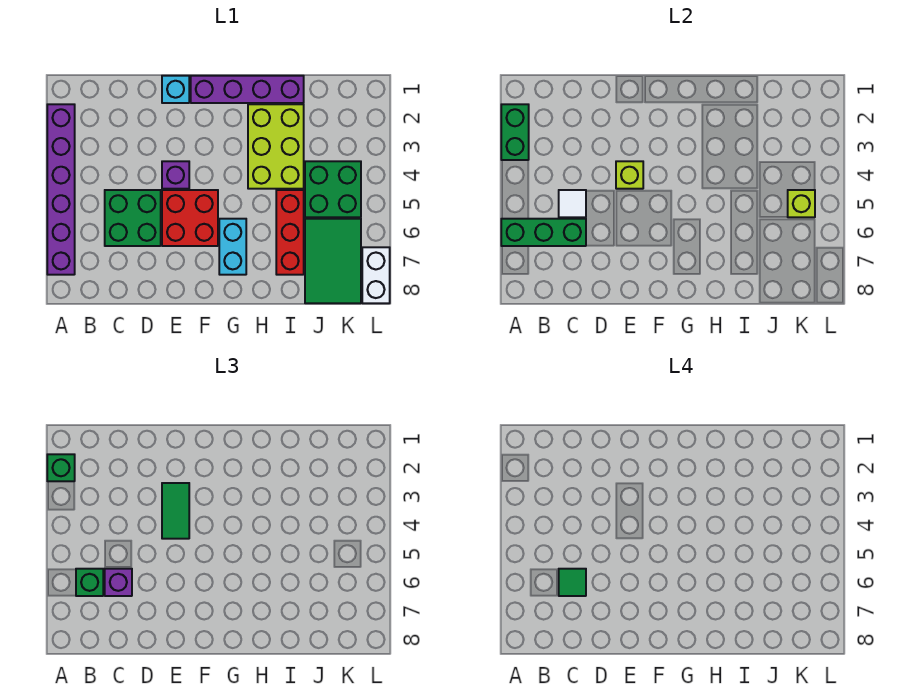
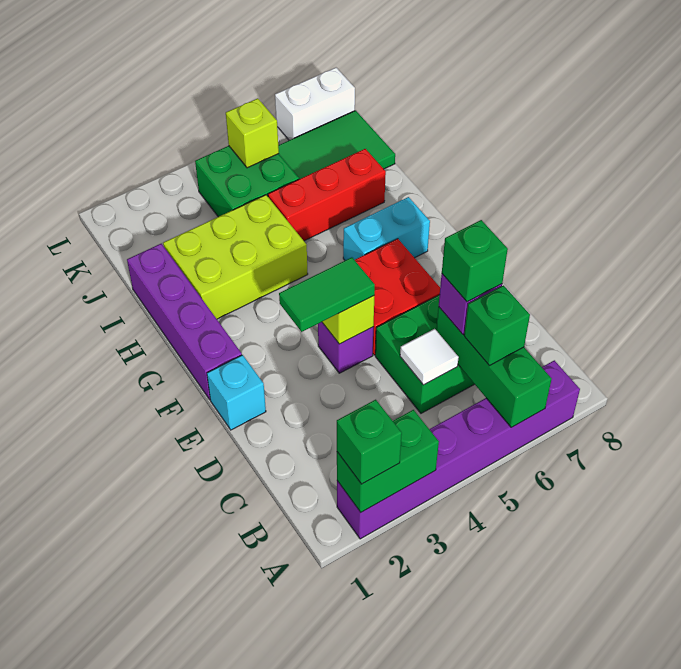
green tile C6 level 4 -> green brick C6 level 4

